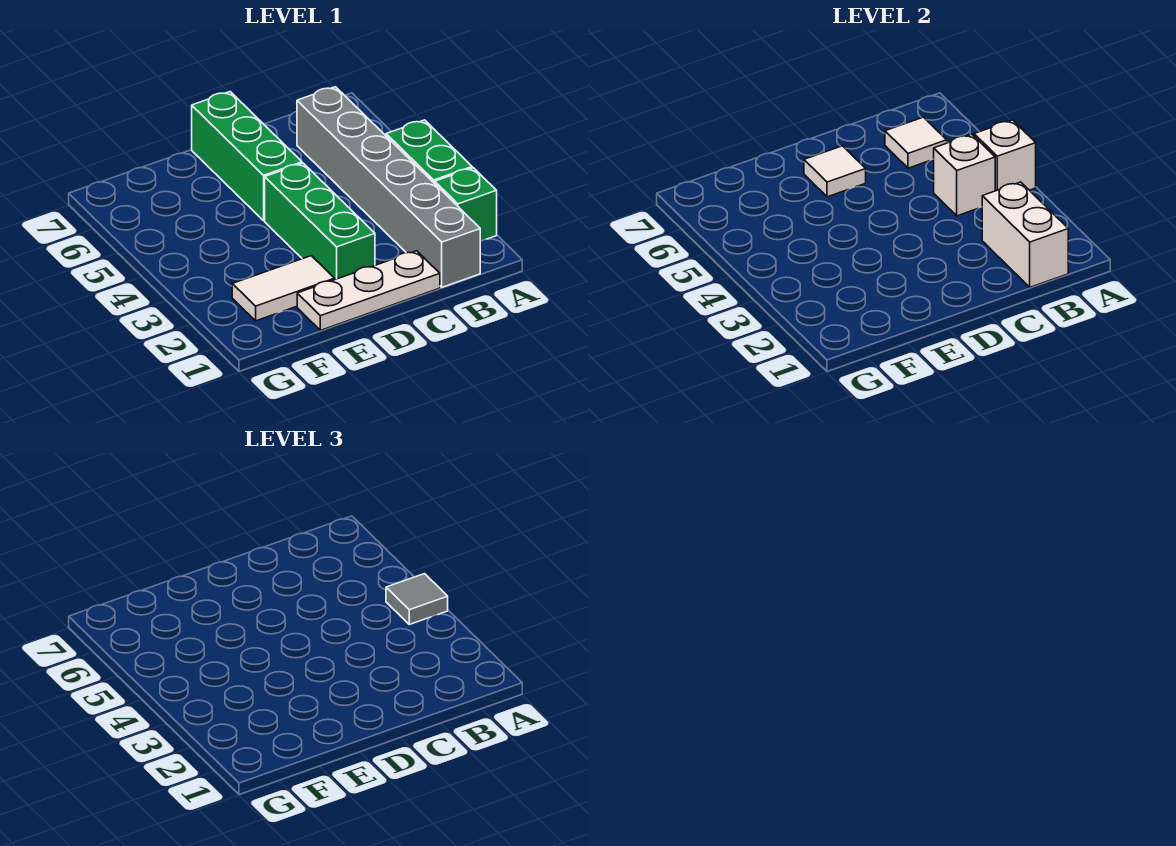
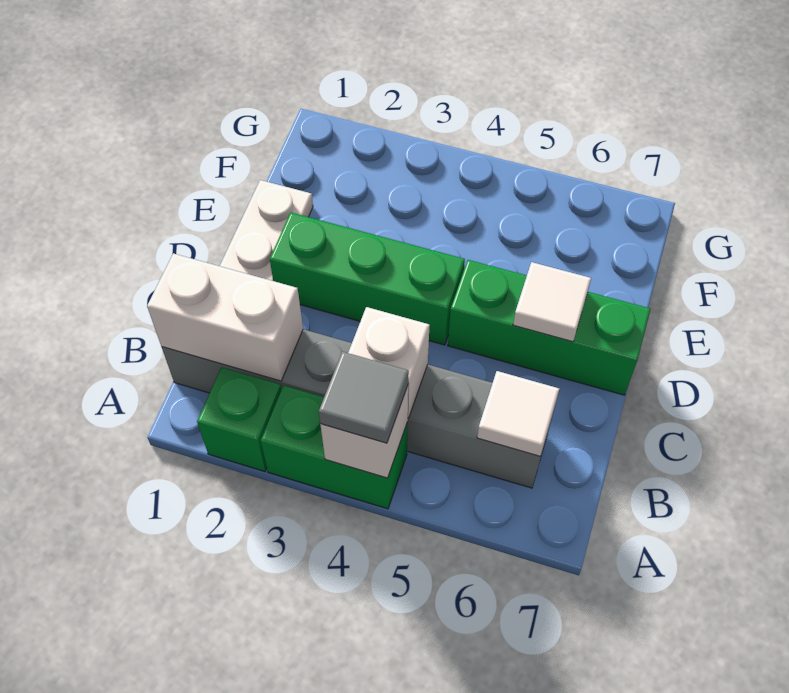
white tile E2:F2 level 1 -> none

